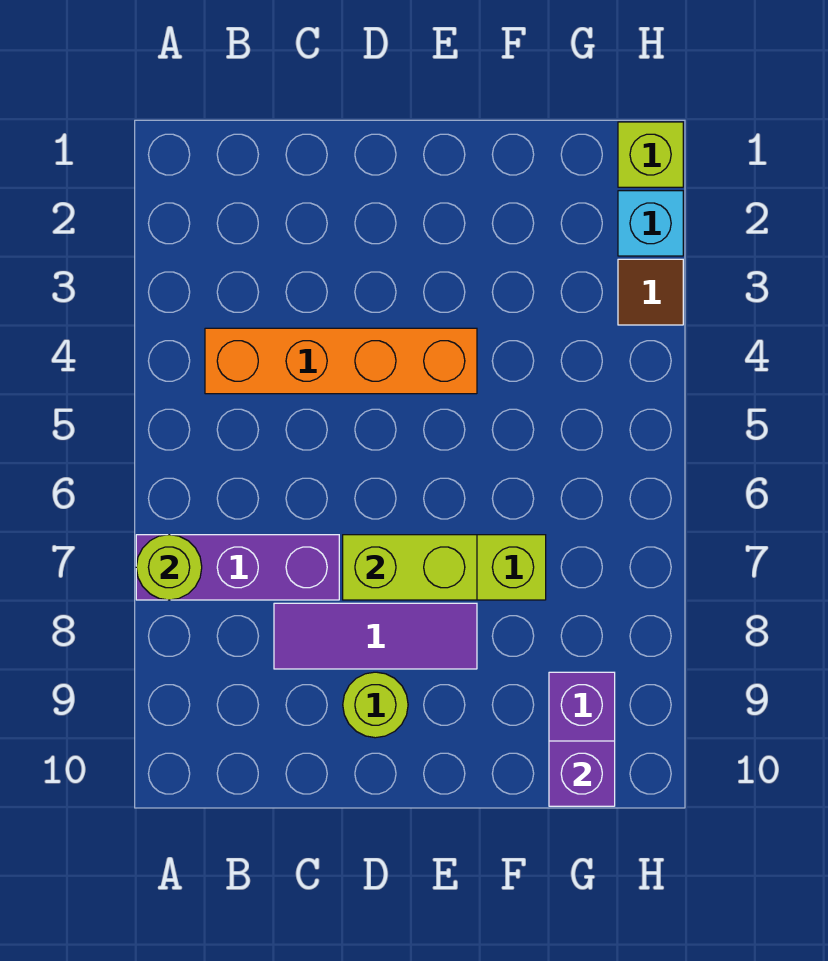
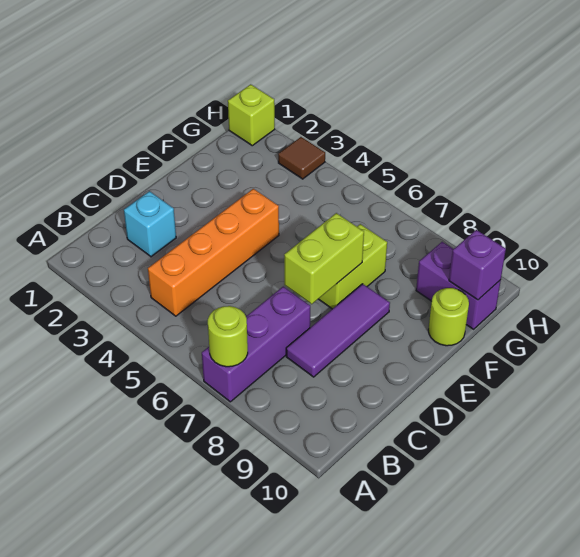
lime round brick D9 level 1 -> lime round brick F10 level 1
cyan brick H2 level 1 -> cyan brick C2 level 1

